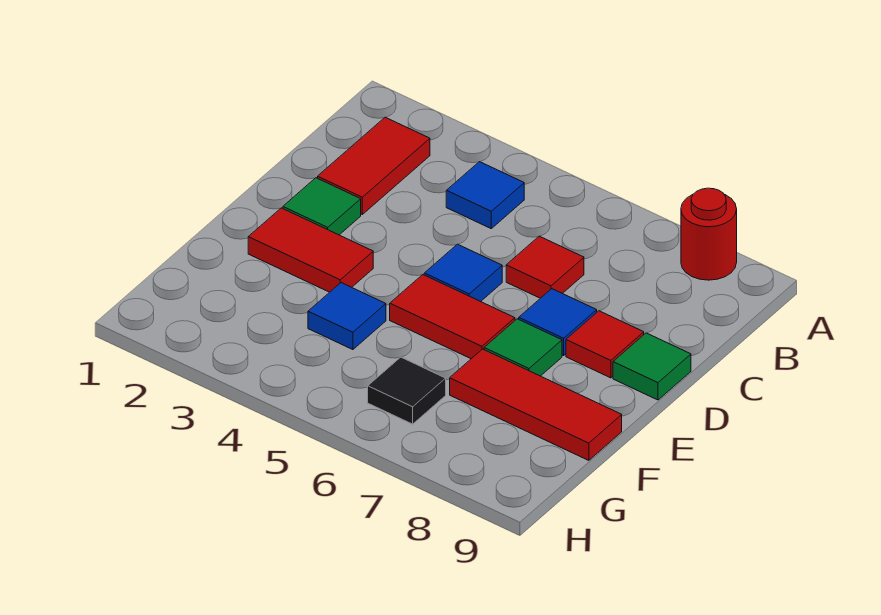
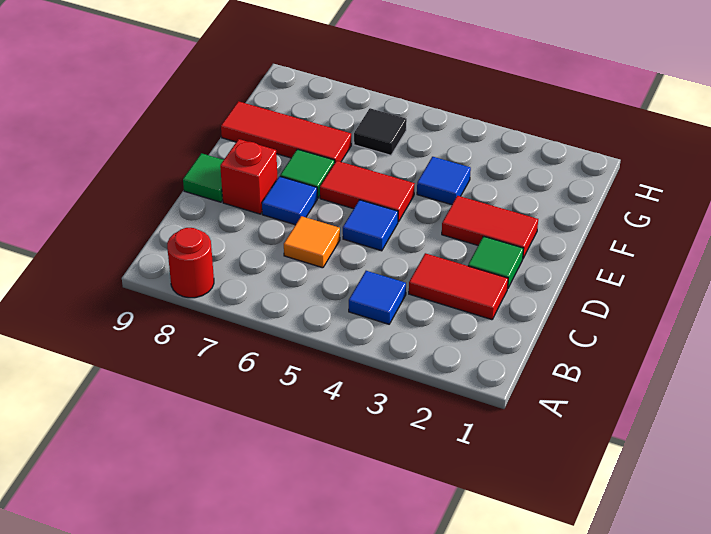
red tile B2:C2 level 1 -> red tile C2:C3 level 1
red tile C6 level 1 -> orange tile C6 level 1
red tile D8 level 1 -> red brick D8 level 1

